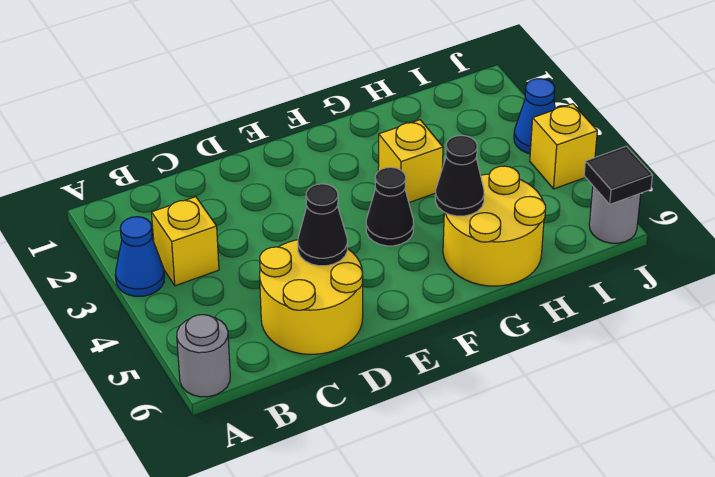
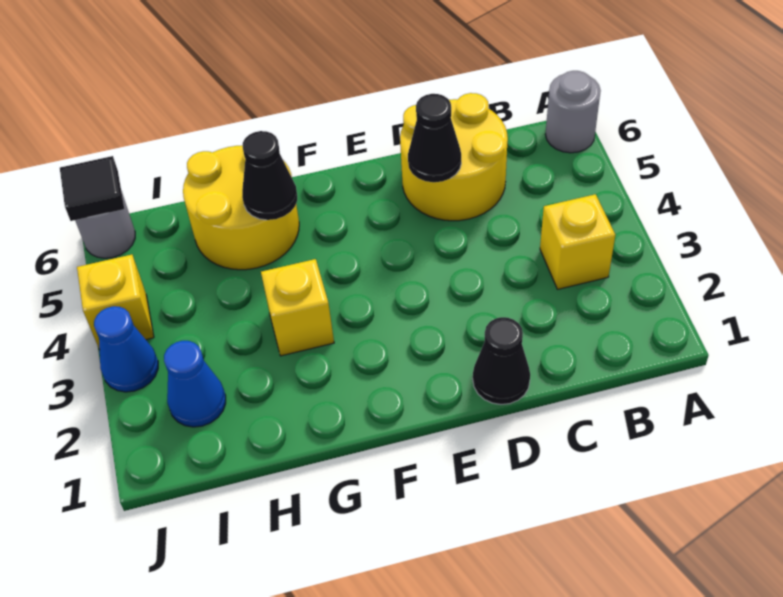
blue cone A3 level 1 -> blue cone I2 level 1
black cone F4 level 1 -> black cone D1 level 1

